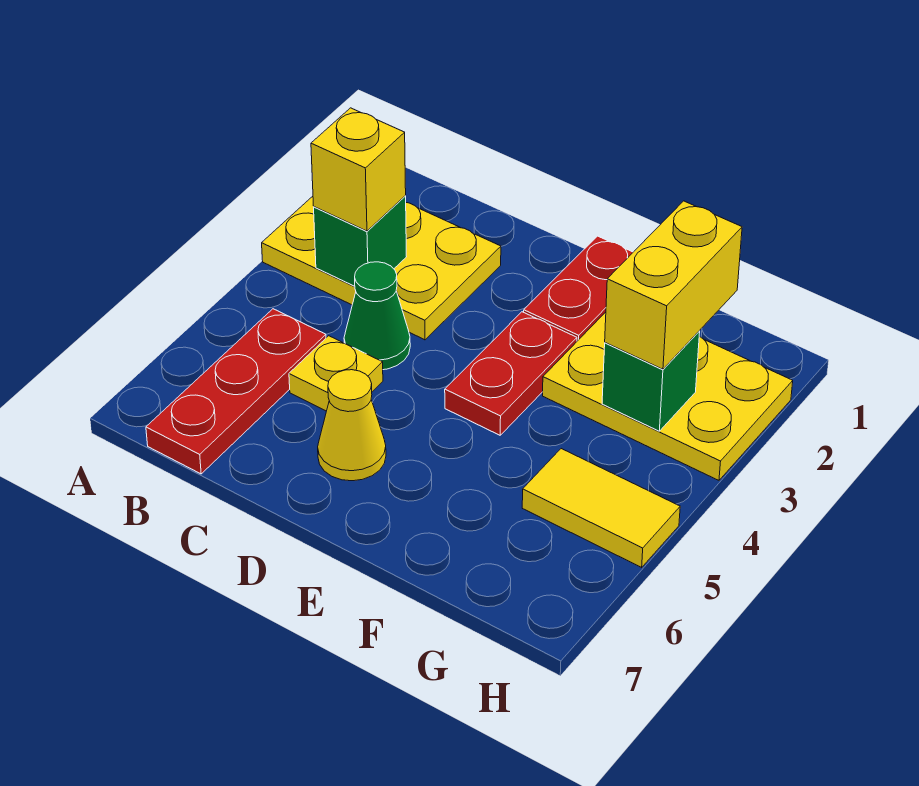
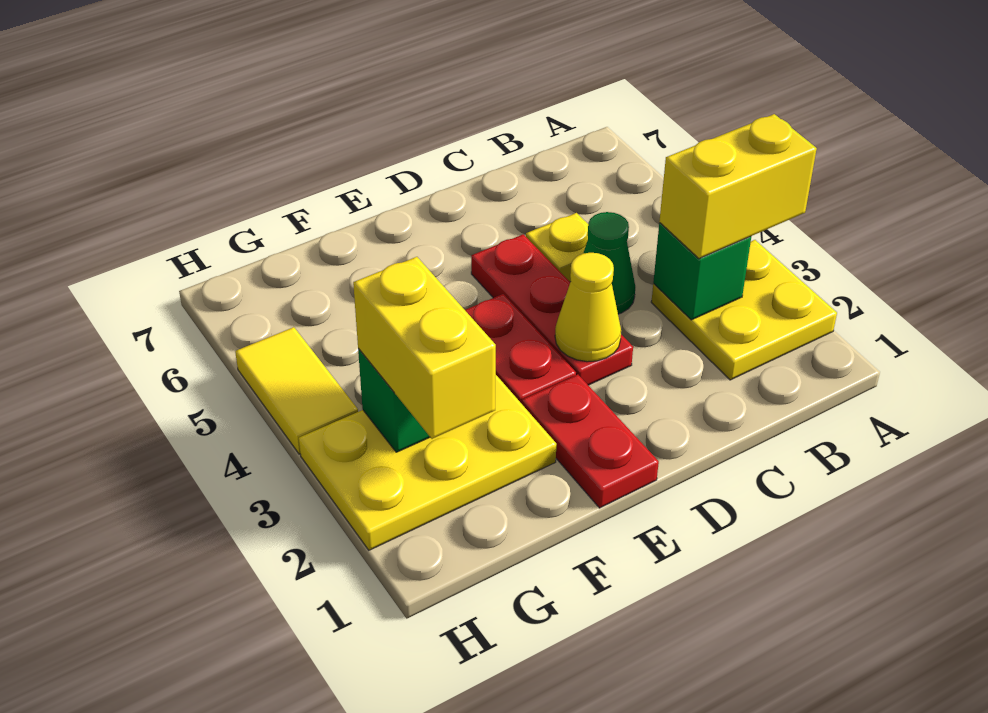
yellow plate A2:C3 level 1 -> yellow plate A2:B3 level 1
yellow brick B3 level 3 -> yellow brick A3:B3 level 3
red plate B5:B7 level 1 -> red plate D3:D5 level 1
yellow cone D6 level 1 -> yellow cone D3 level 2
yellow tile G5:H5 level 1 -> yellow tile H4:H5 level 1

